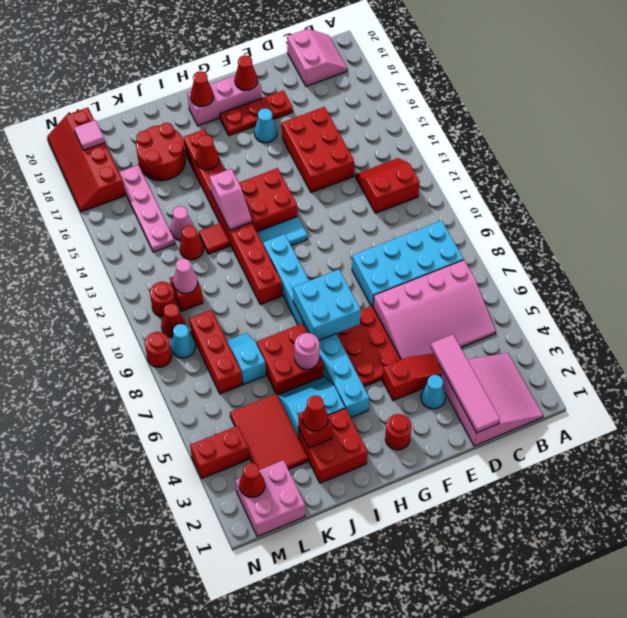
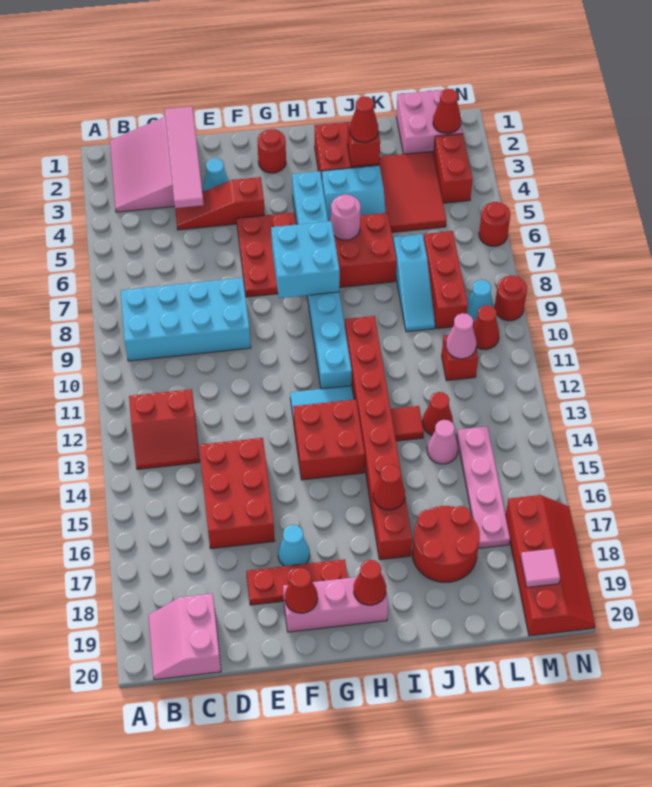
pink slope B5:E7 level 1 top 7 -> none
pink slope I13:I14 level 2 top 14 -> none
cyan slope K7:K8 level 1 top 7 -> cyan slope K7:K9 level 1 top 7
red brick M4:N4 level 1 -> red brick M3:M4 level 1
red round brick M11 level 1 -> red round brick N6 level 1

